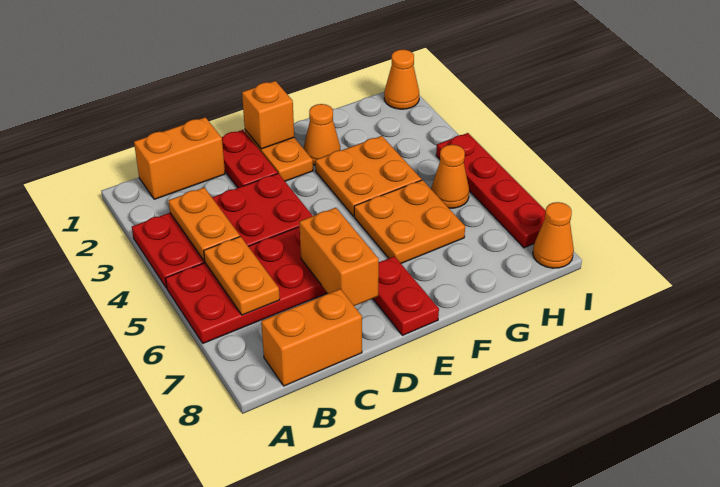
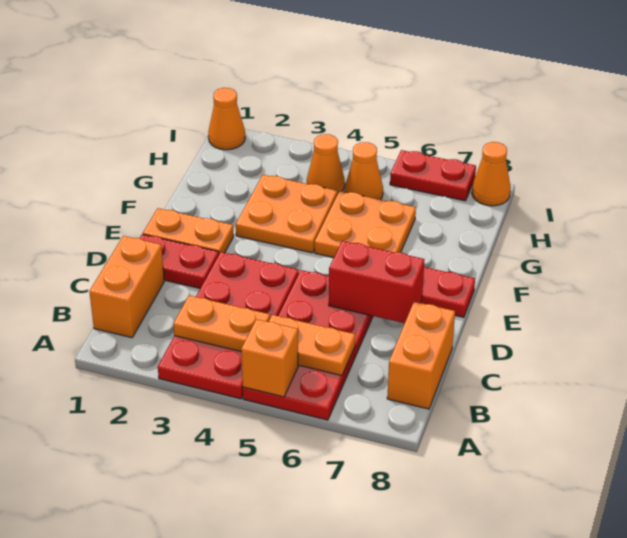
orange brick D6:D7 level 2 -> red brick D6:D7 level 2
orange brick E1 level 2 -> orange brick A5 level 2
orange cone F2 level 1 -> orange cone H4 level 1
red plate I4:I7 level 1 -> red plate I6:I7 level 1

